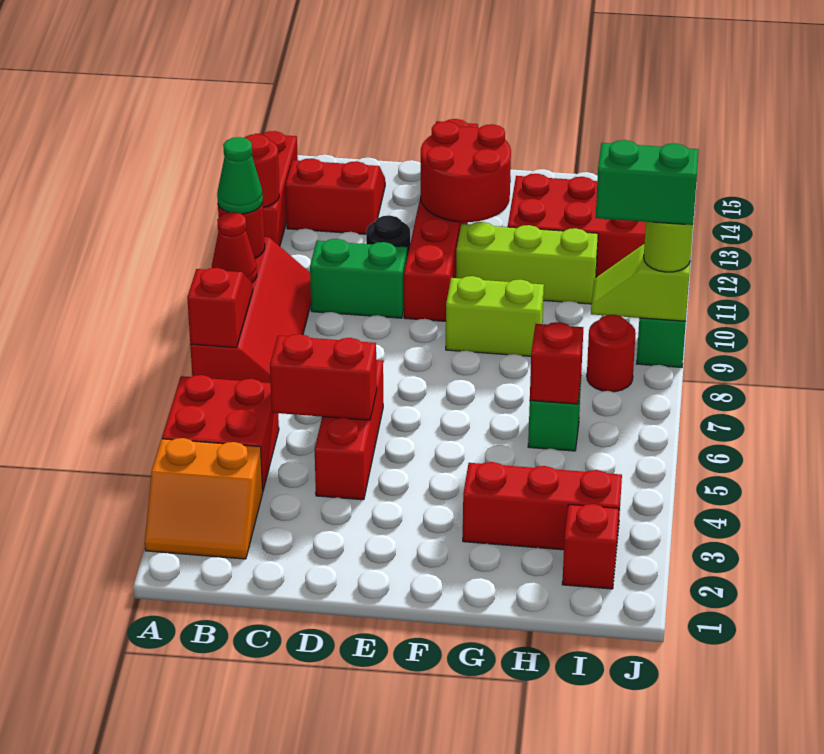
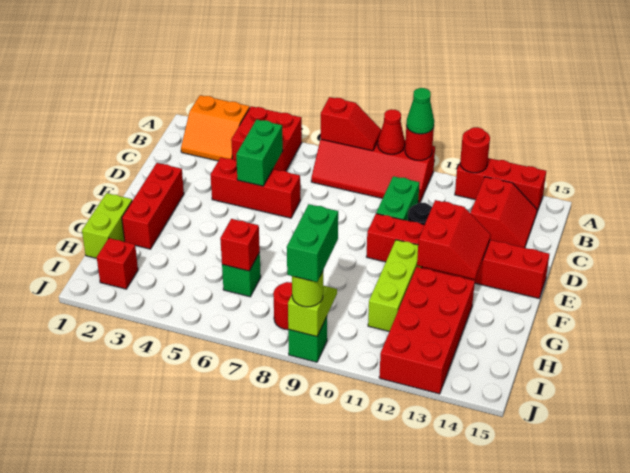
orange slope A2:B3 level 1 top 3 -> orange slope A2:B3 level 1 top A
red brick C5:D5 level 2 -> green brick C5:D5 level 2
red round brick E12:F13 level 2 -> red slope E12:F13 level 2 top 12
lime brick F9:G9 level 1 -> lime brick G1:H1 level 1
red brick G3:I3 level 1 -> red brick E2:G2 level 1

